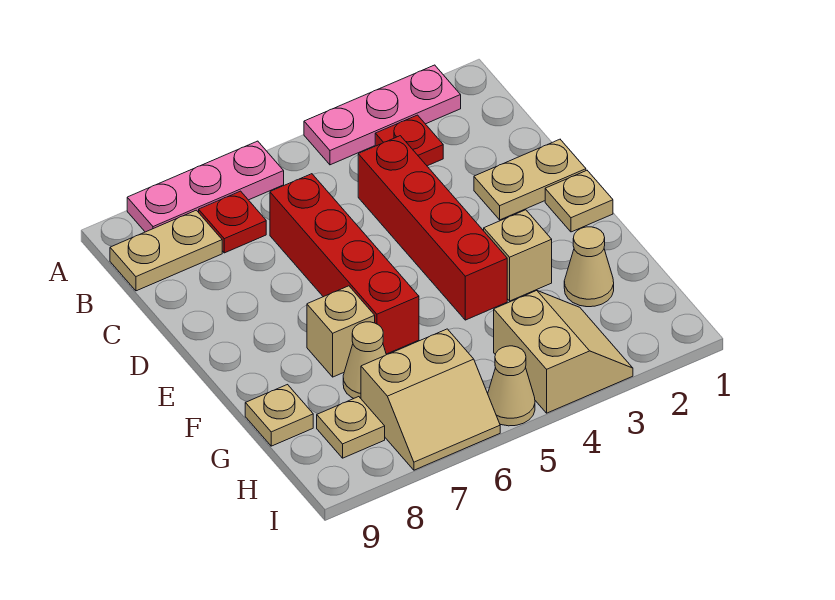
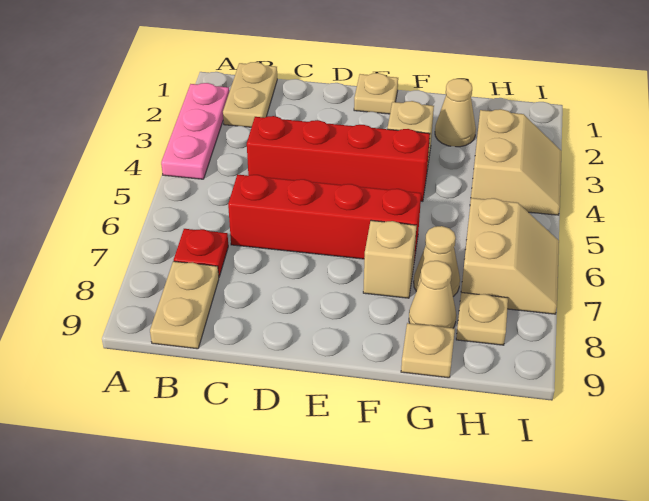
pink plate A6:A8 level 1 -> none
red plate B3 level 1 -> none
tan plate D1:D2 level 1 -> tan plate B1:B2 level 1
tan slope H3:I4 level 1 top 4 -> tan slope H3:I4 level 1 top H
tan cone I5 level 1 -> tan cone G8 level 1

